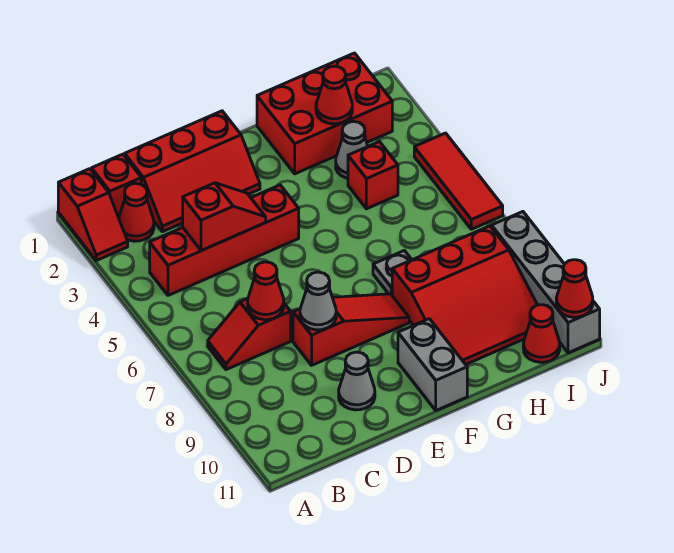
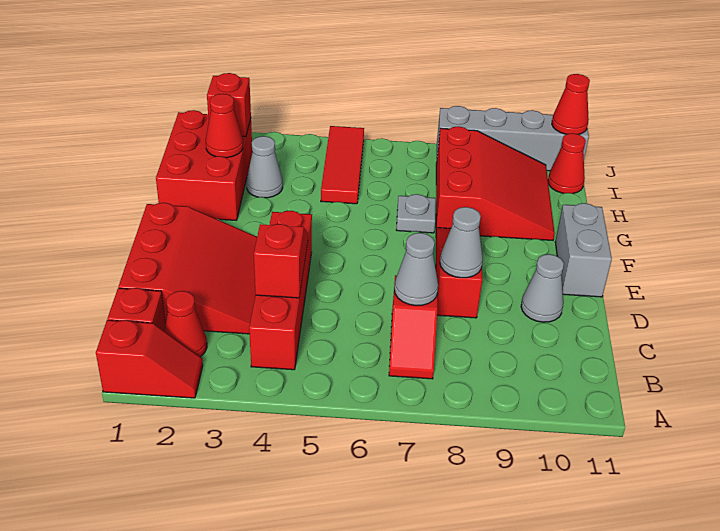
red slope C1:E2 level 1 top 1 -> red slope C1:E3 level 1 top 1
red cone C7 level 2 -> grey cone C7 level 2
grey brick F10:F11 level 1 -> grey brick E11:F11 level 1
red brick H4 level 1 -> red brick I2 level 2
red tile J4:J6 level 1 -> red tile H5:J5 level 1

